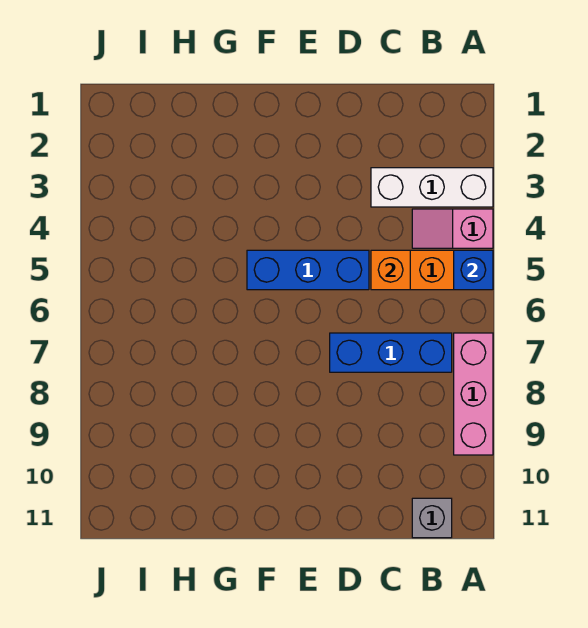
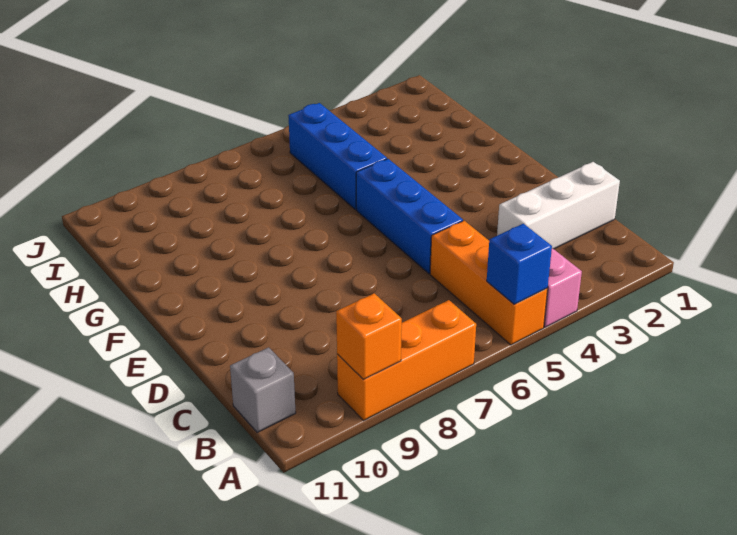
white brick A3:C3 level 1 -> white brick C1:C3 level 1
pink brick A7:A9 level 1 -> orange brick A7:A9 level 1
blue brick B7:D7 level 1 -> blue brick G5:I5 level 1
orange brick C5 level 2 -> orange brick A9 level 2

